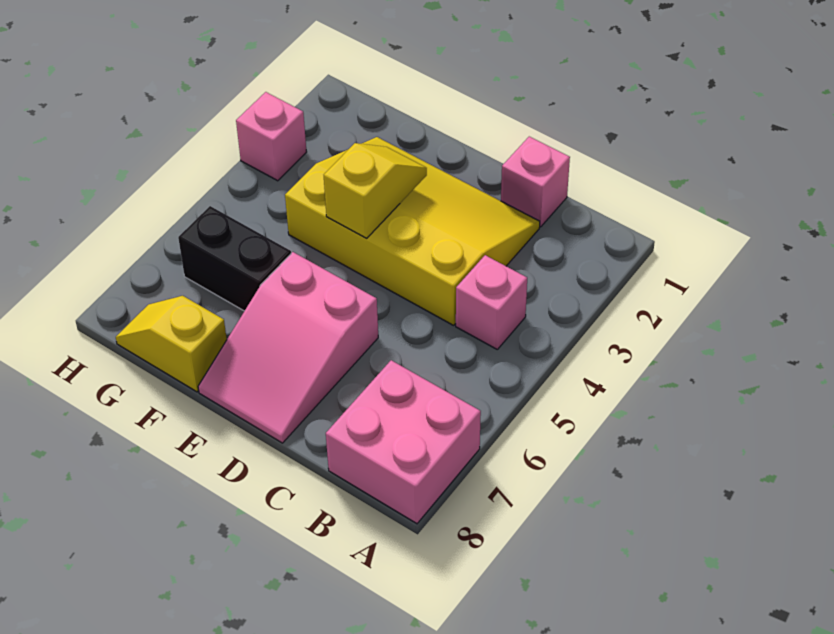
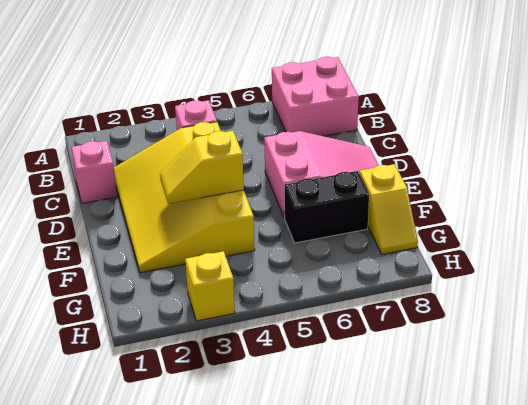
black brick F6:G6 level 1 -> black brick F6:F7 level 1
pink brick H3 level 1 -> yellow brick H3 level 1

